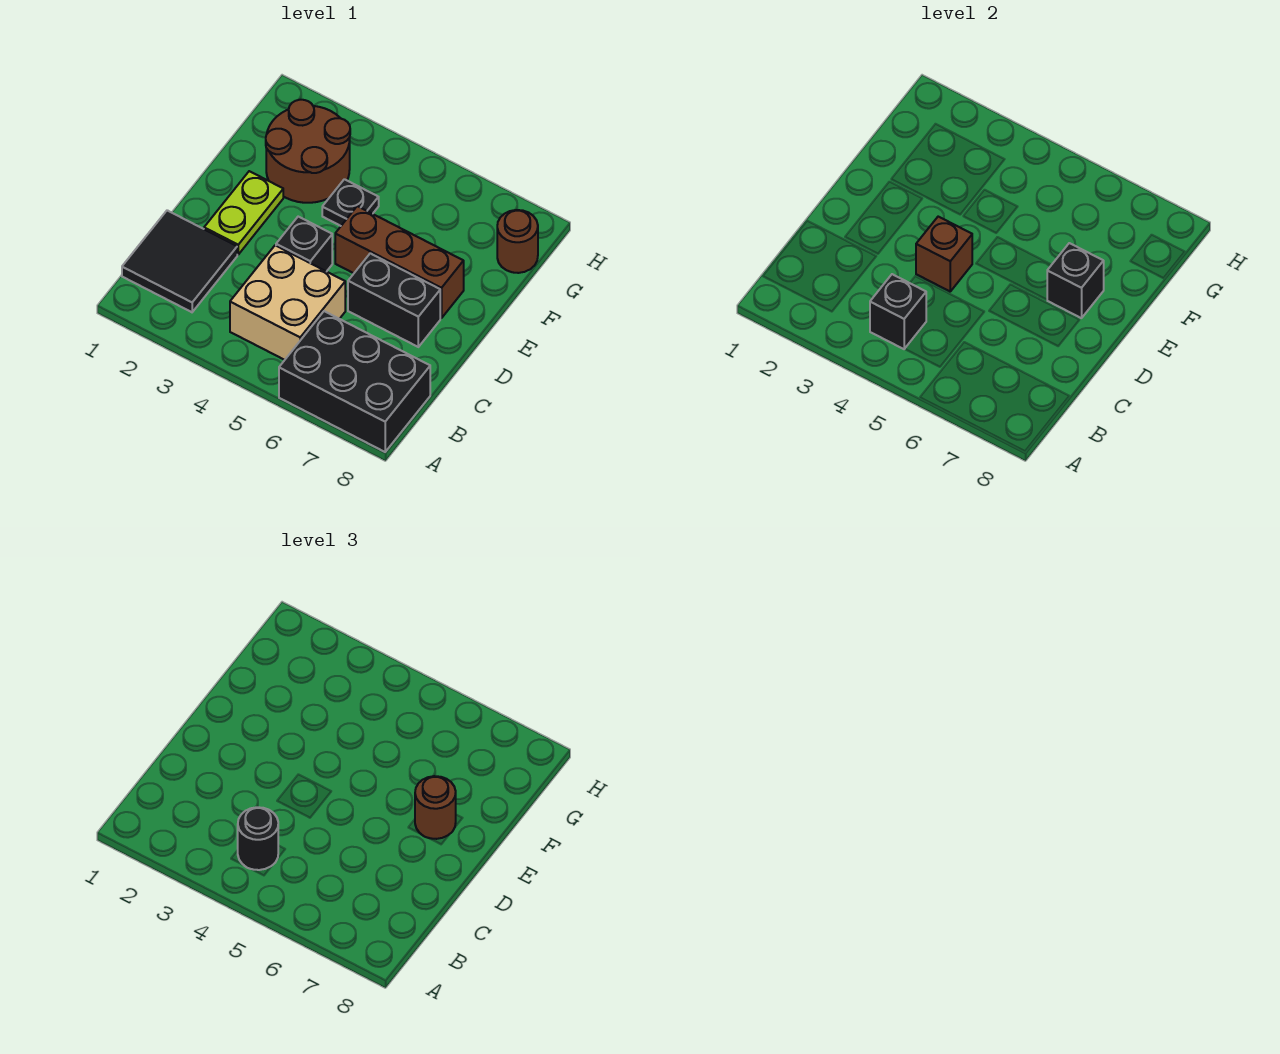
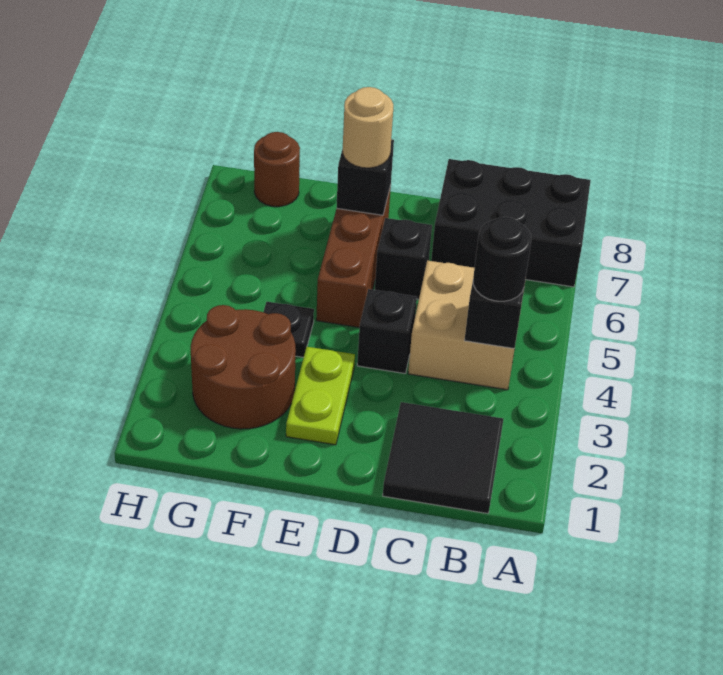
black brick A6:B8 level 1 -> black brick A7:C8 level 1
lime plate D2:E2 level 1 -> lime plate E2:E3 level 1
brown brick D4 level 2 -> none
black brick D6:D7 level 1 -> black brick D6 level 1
brown round brick E7 level 3 -> tan round brick E7 level 3

